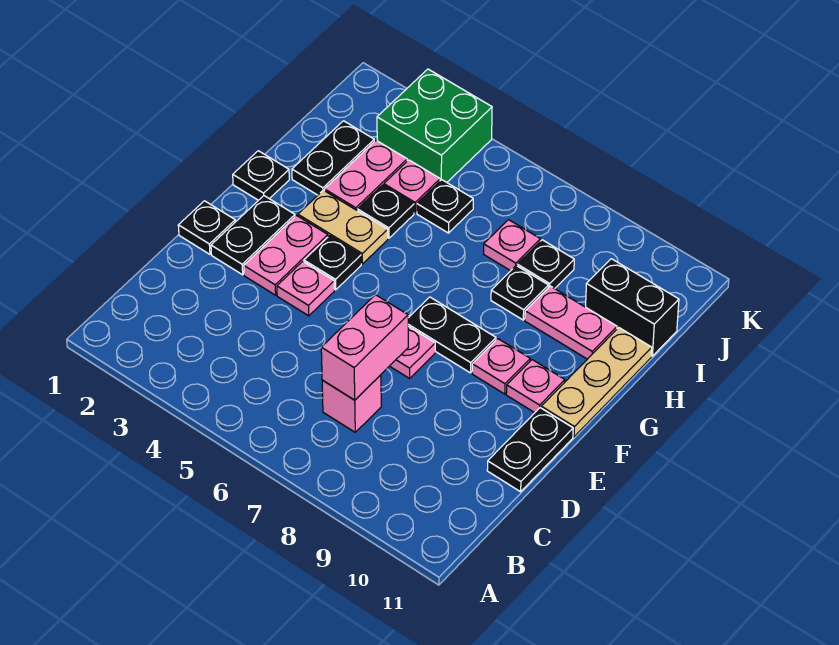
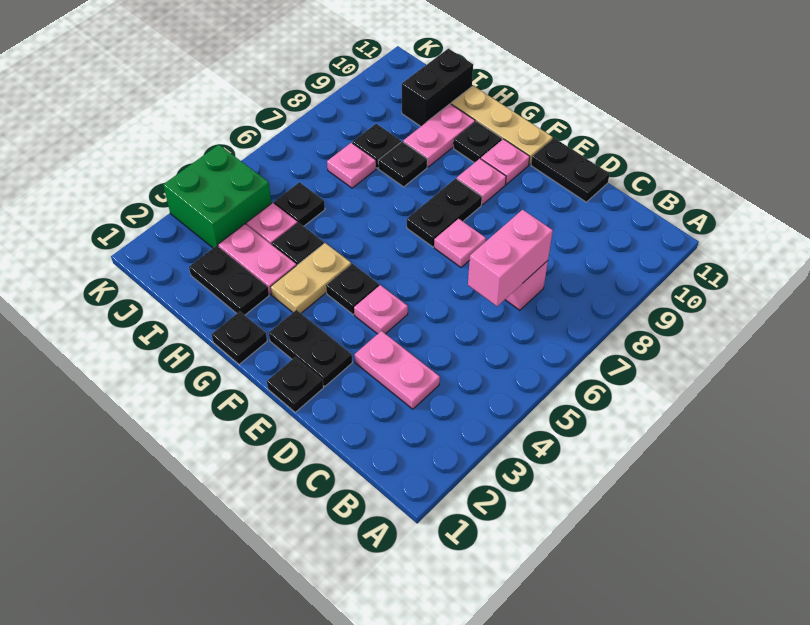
pink brick C7:D7 level 2 -> pink brick C6:C7 level 2
pink plate E3:F3 level 1 -> pink plate C3:D3 level 1
none -> black plate G10 level 1

